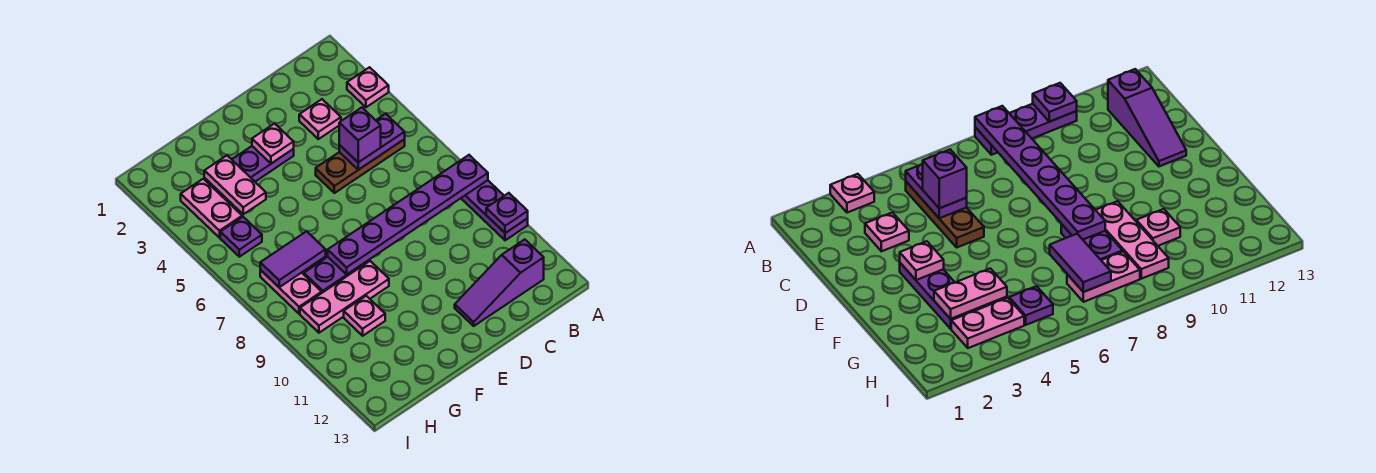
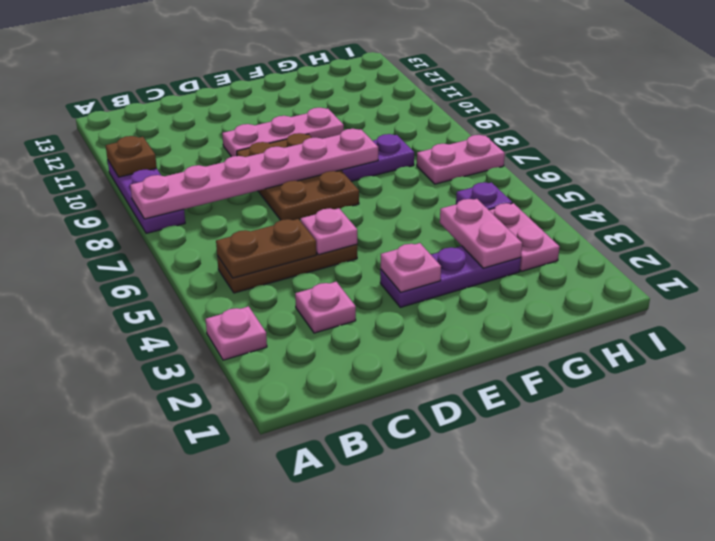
purple plate A8:F8 level 2 -> pink plate A8:F8 level 2
purple plate A10 level 2 -> brown plate A10 level 2
purple plate B5:C5 level 2 -> brown plate B5:C5 level 2
purple slope B12:D12 level 1 top B -> none
purple brick C5 level 3 -> none
none -> brown plate D7:E9 level 1
pink plate F9:H9 level 1 -> pink plate D10:F10 level 1
purple tile G7:H7 level 2 -> none
pink plate G10 level 1 -> pink plate D5 level 2
pink plate H7:H8 level 1 -> pink plate H7:I7 level 1

